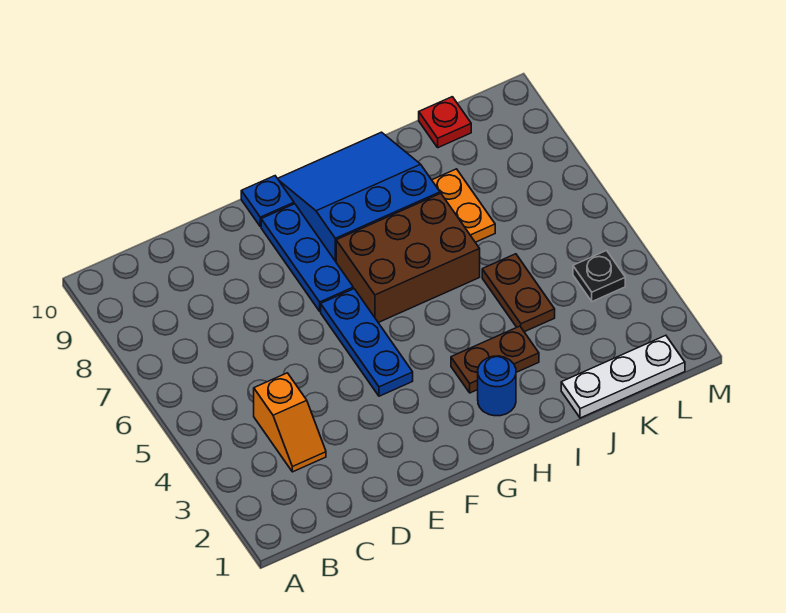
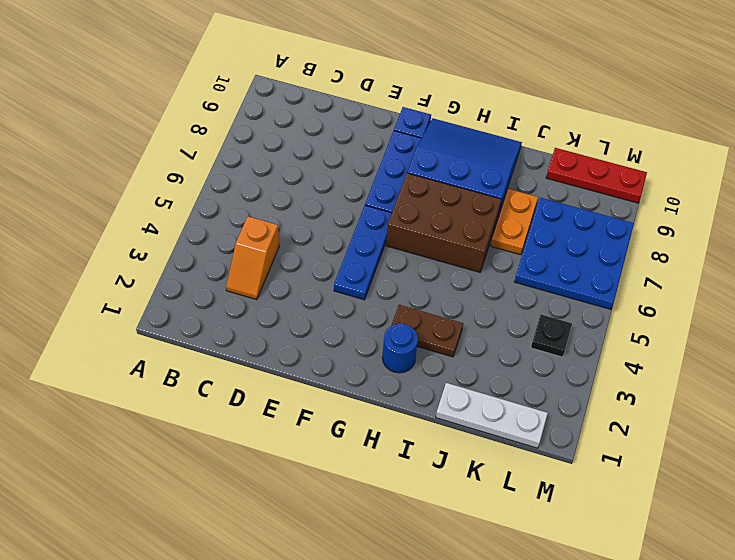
brown plate J4:J5 level 1 -> none
none -> blue plate K6:M8 level 1
red plate K10 level 1 -> red plate K10:M10 level 1

